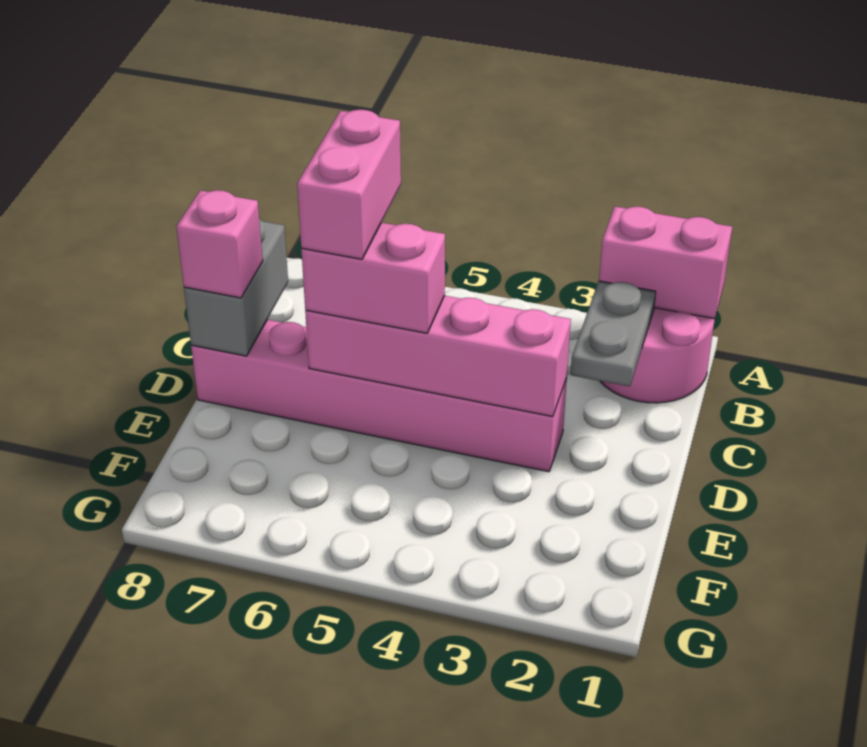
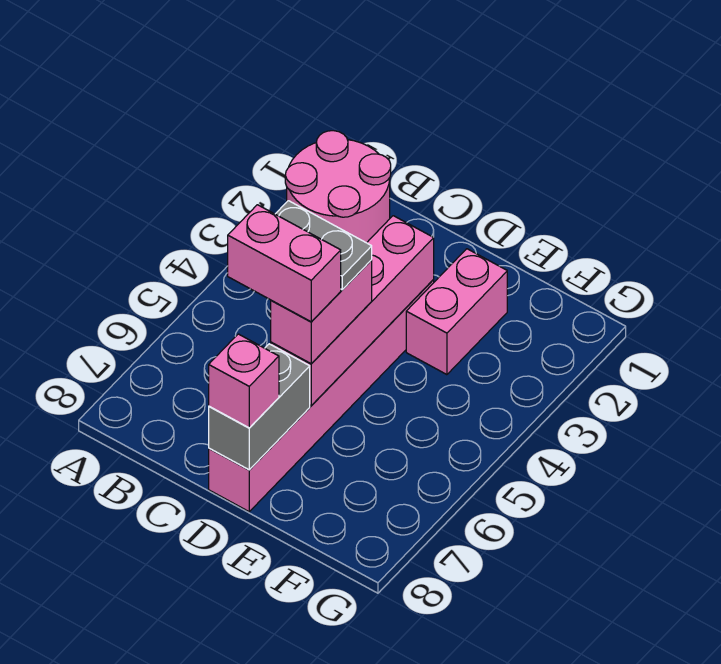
pink brick A1:A2 level 2 -> pink brick E2:E3 level 1
grey plate B2:C2 level 2 -> grey plate C5:D5 level 4
grey brick C8:D8 level 2 -> grey brick D7:D8 level 2

